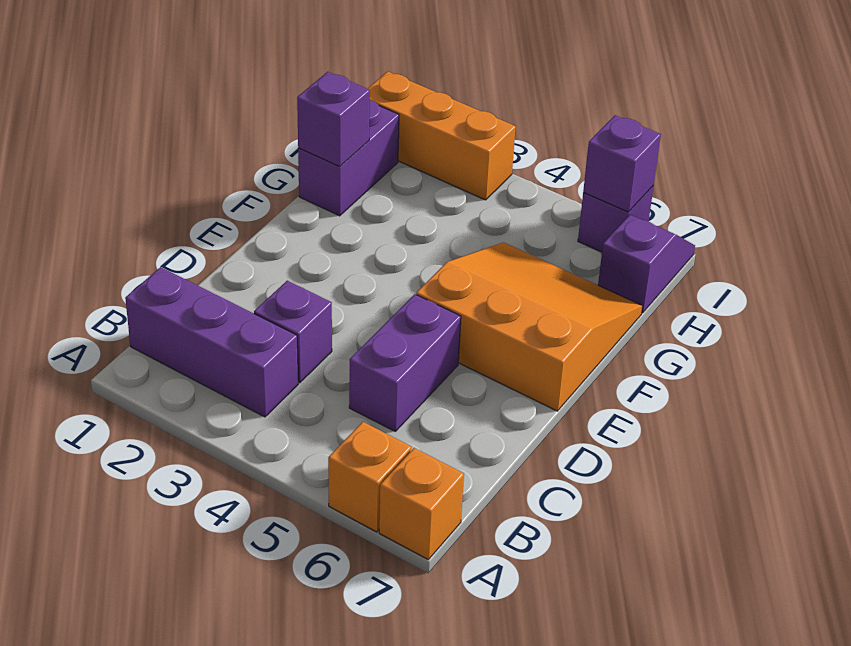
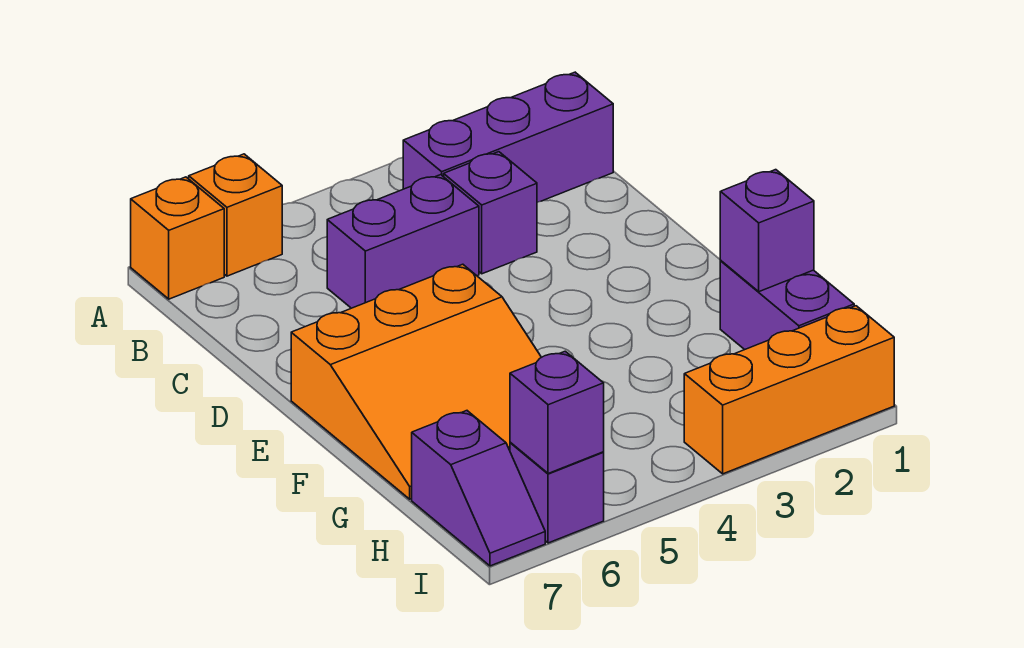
purple brick C5:D5 level 1 -> purple brick C4:C5 level 1

